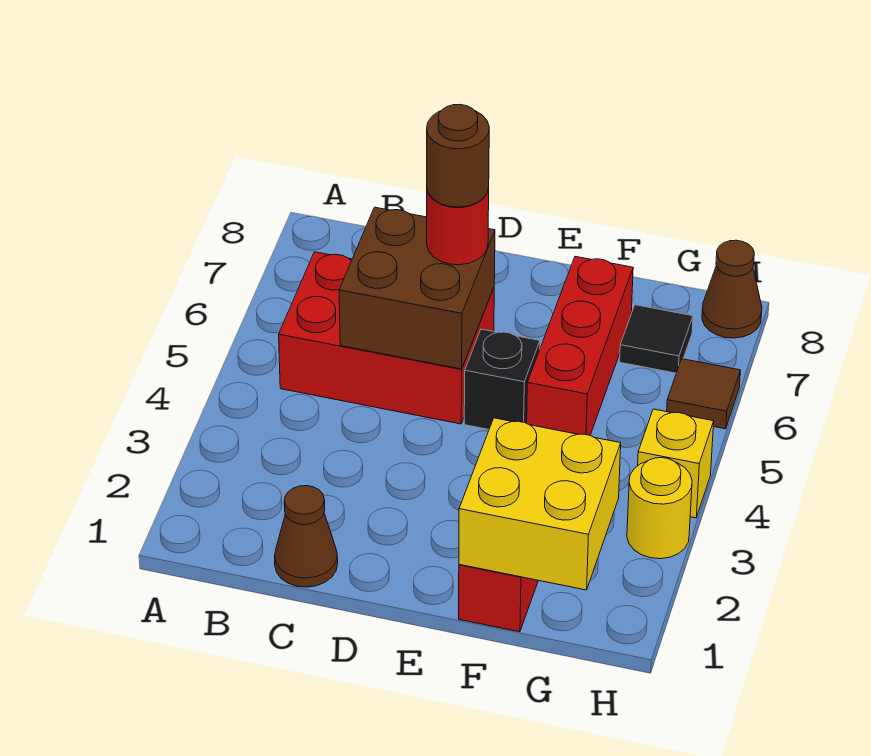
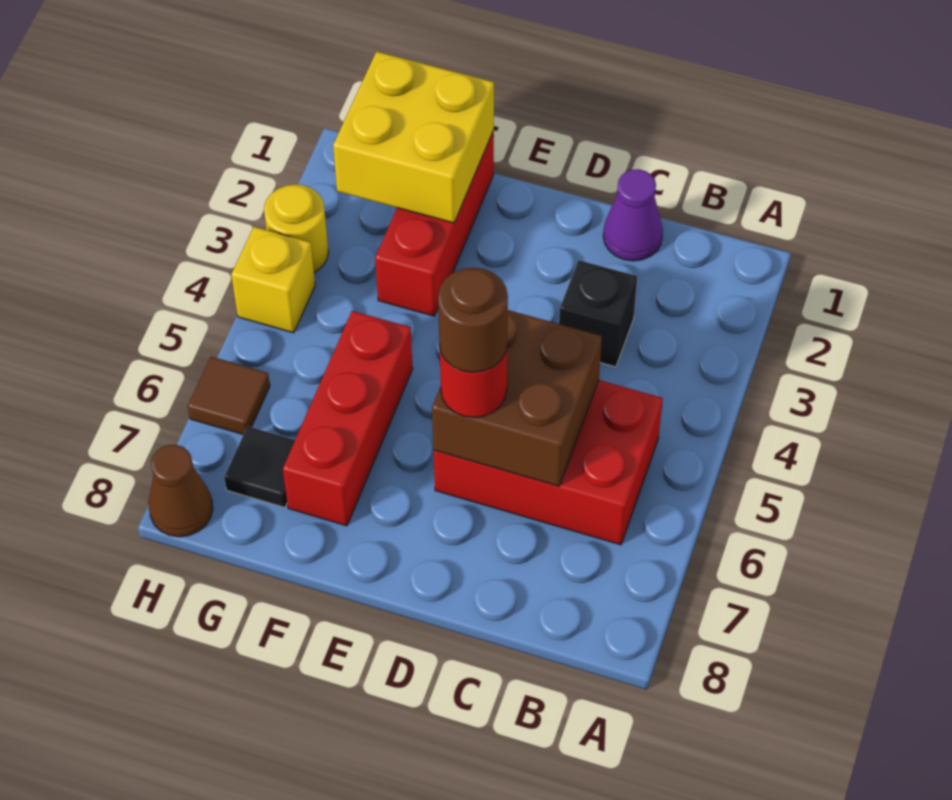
brown cone C1 level 1 -> purple cone C1 level 1
black brick E5 level 1 -> black brick C3 level 1

